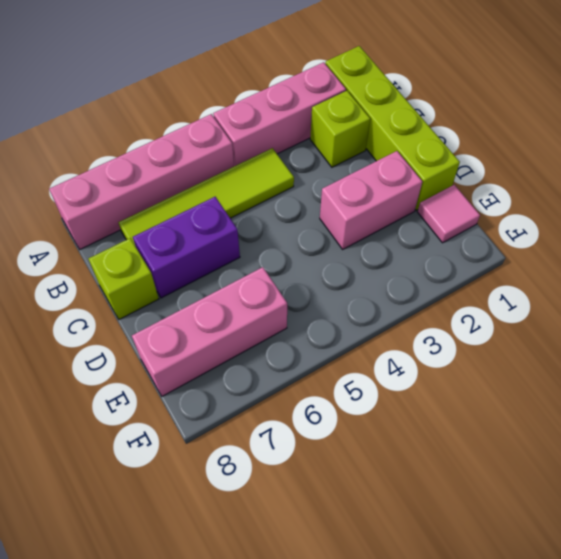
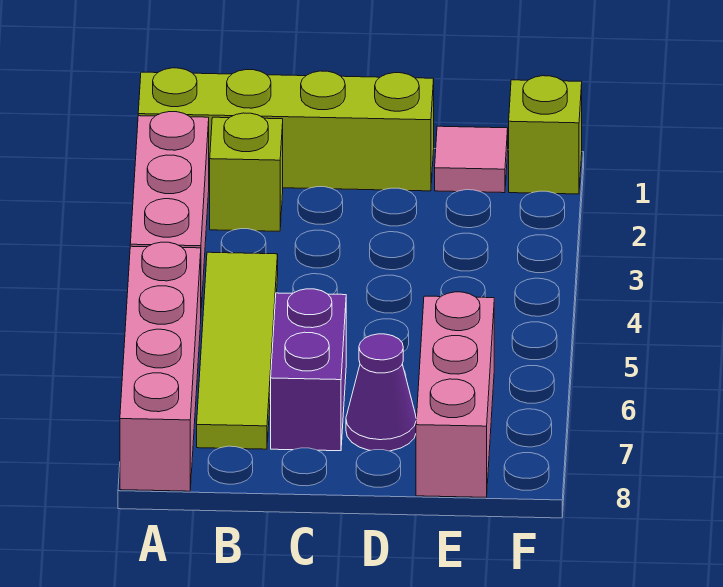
lime brick C8 level 1 -> lime brick F1 level 1
pink brick D2:D3 level 1 -> none
none -> purple cone D7 level 1

